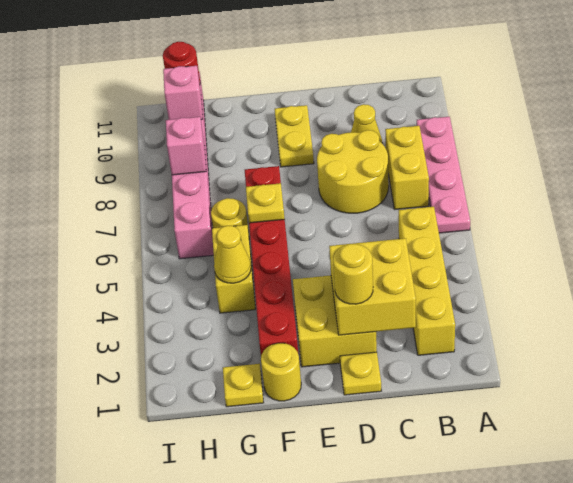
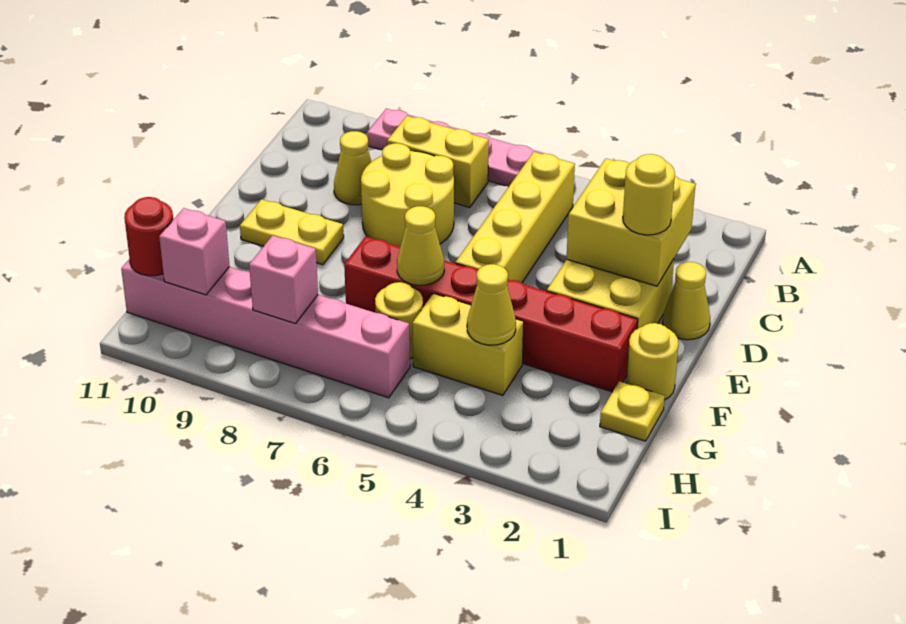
yellow brick B2:B5 level 1 -> yellow brick B5:E5 level 1
yellow plate D1 level 1 -> yellow cone D1 level 1
yellow plate F6 level 2 -> yellow cone F6 level 2

